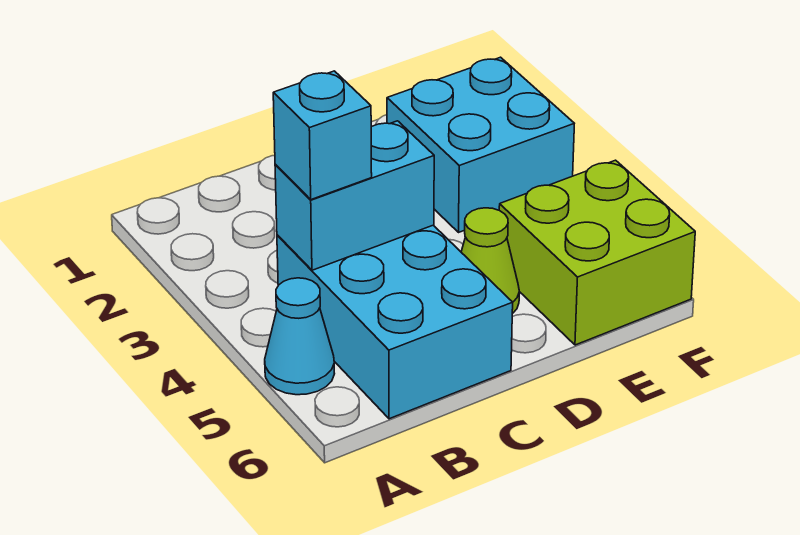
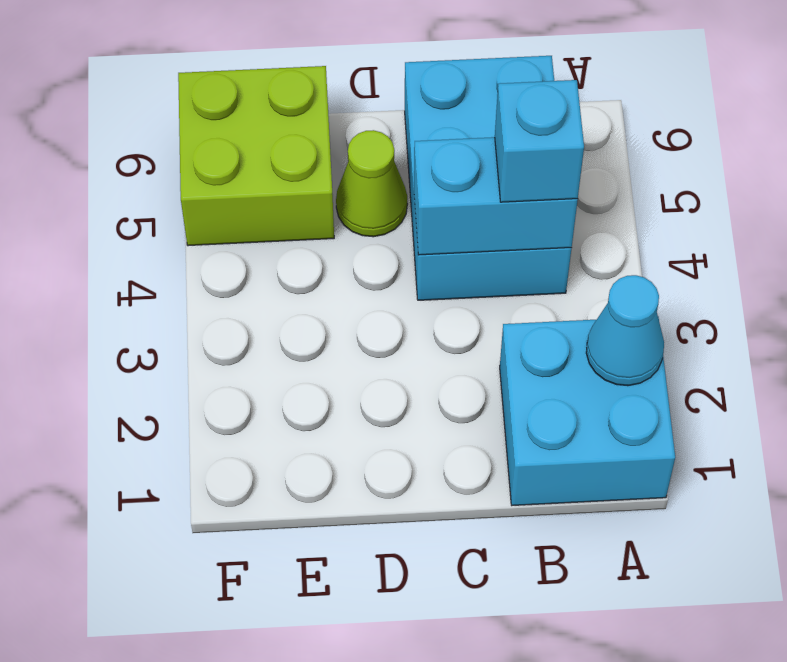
cyan cone A5 level 1 -> cyan cone A2 level 2
cyan brick E2:F3 level 1 -> cyan brick A1:B2 level 1

